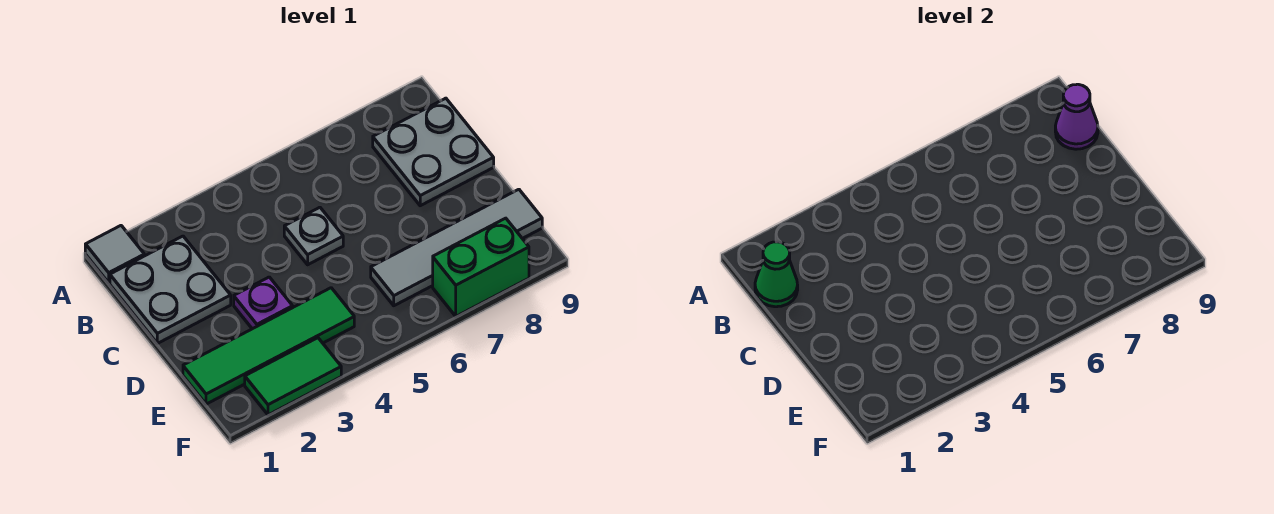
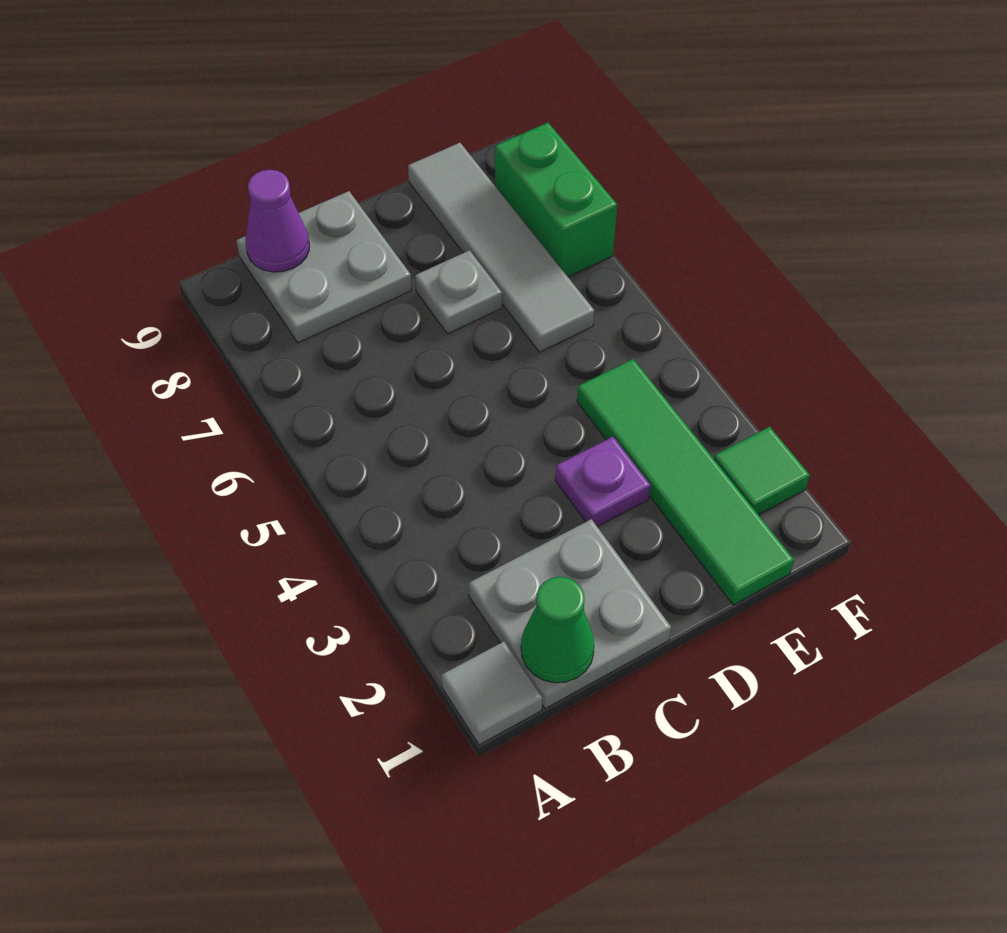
grey plate C5 level 1 -> grey plate D7 level 1
green tile F2:F3 level 1 -> green tile F2 level 1

